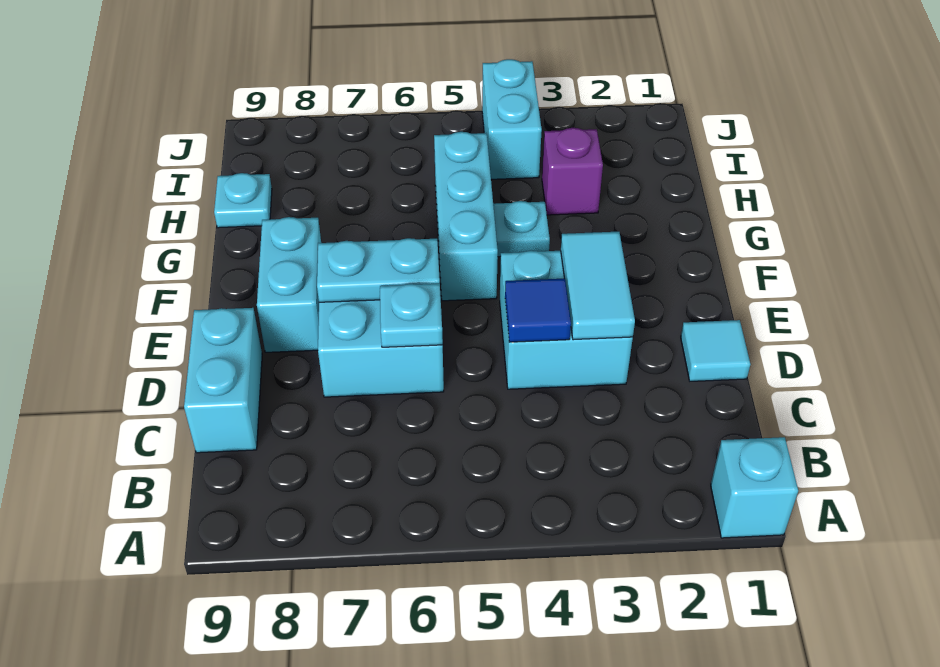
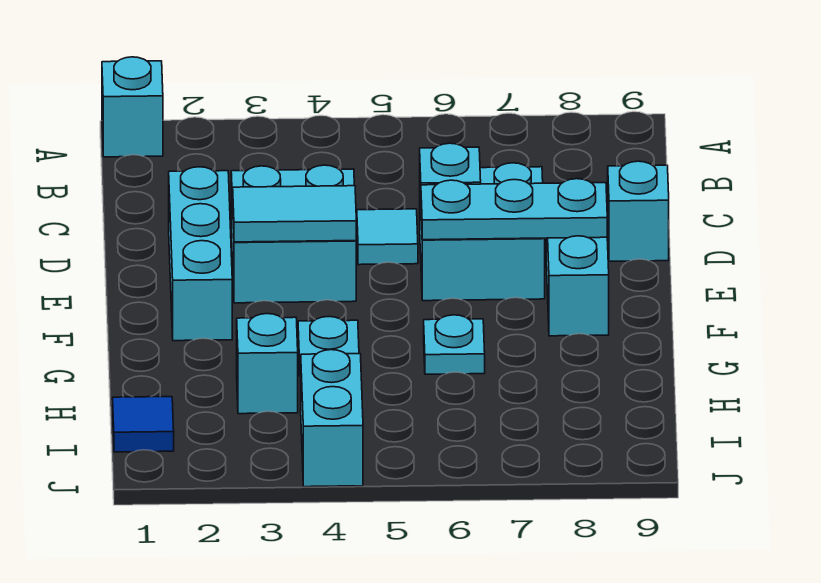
cyan brick C9:D9 level 1 -> cyan brick D9 level 1
cyan tile D1 level 1 -> cyan tile D5 level 1
cyan tile D3:E3 level 2 -> cyan tile E3:E4 level 2
blue tile D4 level 2 -> blue tile I1 level 1
cyan plate E6:E7 level 2 -> cyan plate E6:E8 level 2
cyan brick F5:H5 level 1 -> cyan brick D2:F2 level 1
purple brick H3 level 1 -> cyan brick H3 level 1
cyan plate H9 level 1 -> cyan plate G6 level 1

